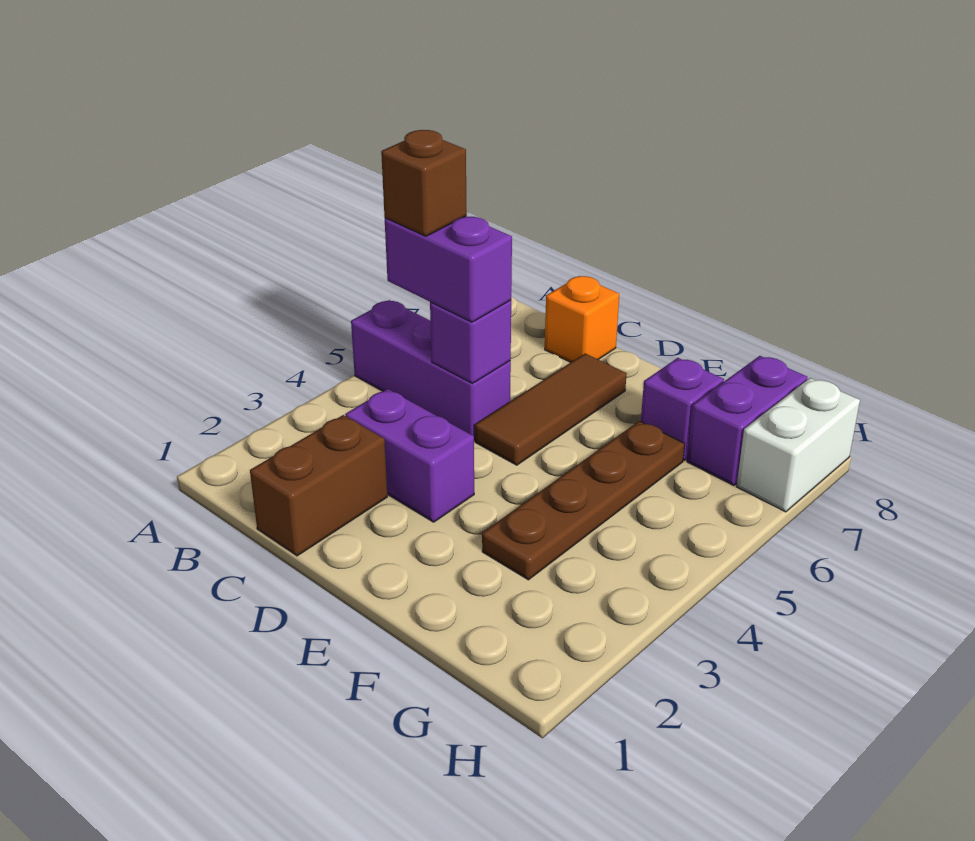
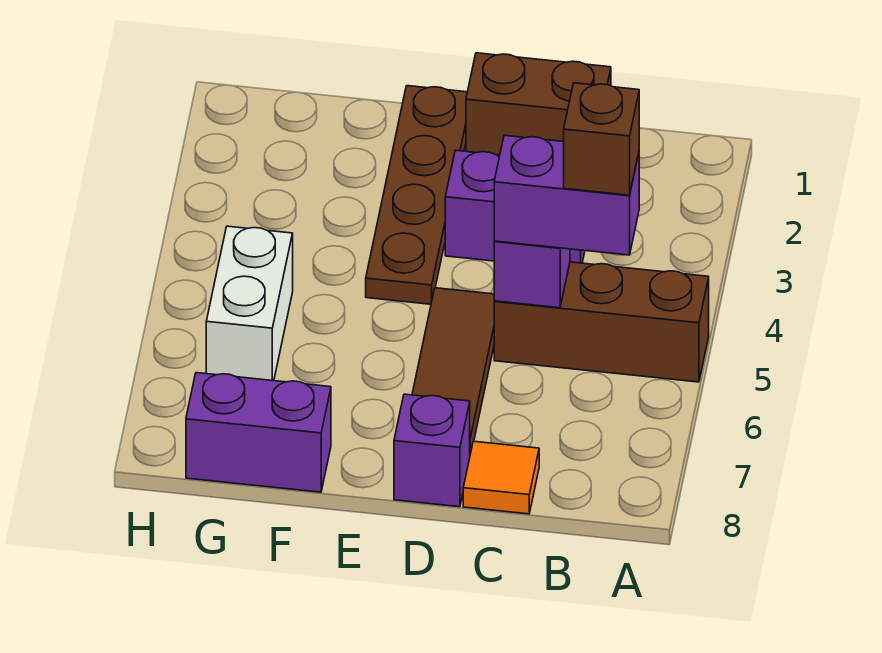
purple brick A5:C5 level 1 -> brown brick A5:C5 level 1
brown brick C1:C2 level 1 -> brown brick C1:D1 level 1
orange brick C8 level 1 -> orange tile C8 level 1
brown plate F3:F6 level 1 -> brown plate E1:E4 level 1
purple brick F7 level 1 -> purple brick D8 level 1
purple brick G7:G8 level 1 -> purple brick F8:G8 level 1
white brick H7:H8 level 1 -> white brick G5:G6 level 1

